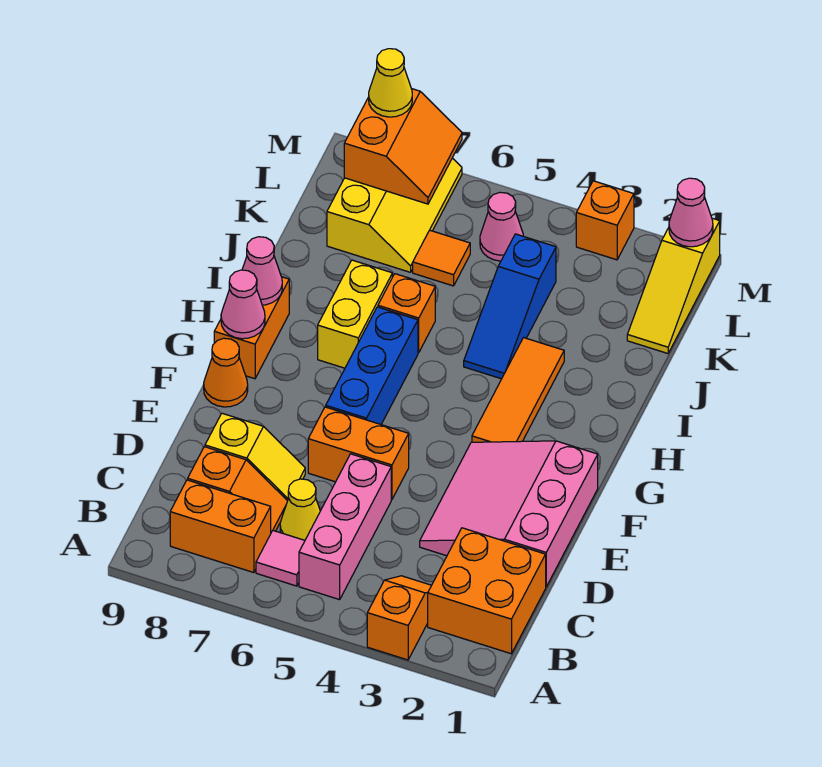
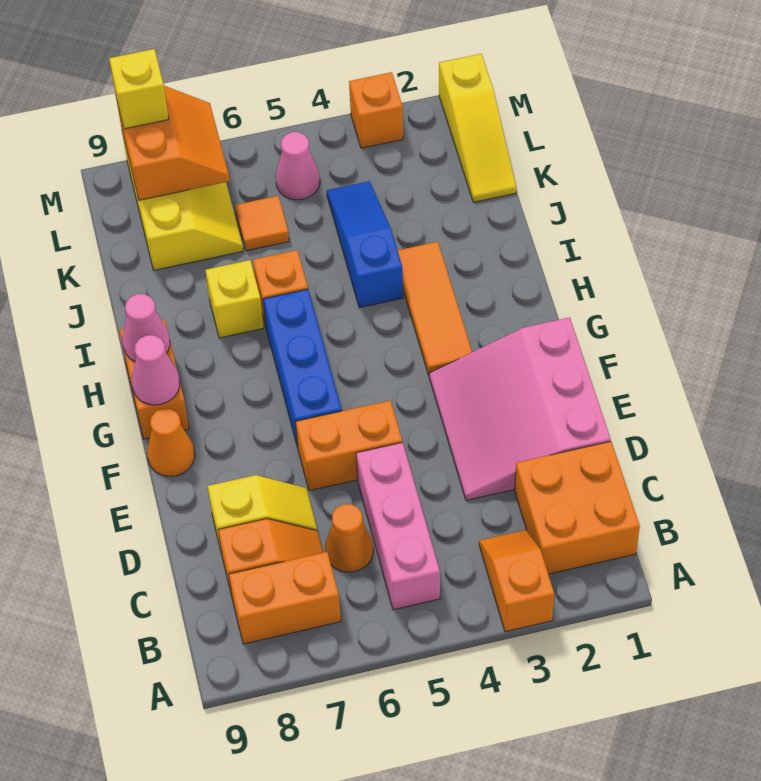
pink tile B6 level 1 -> none
yellow cone C6 level 1 -> orange cone C6 level 1
yellow brick H7:I7 level 1 -> yellow brick I7 level 1
blue slope I4:K4 level 1 top K -> blue slope I4:K4 level 1 top I
pink cone M1 level 2 -> none
yellow cone M8 level 3 -> yellow brick M8 level 3

